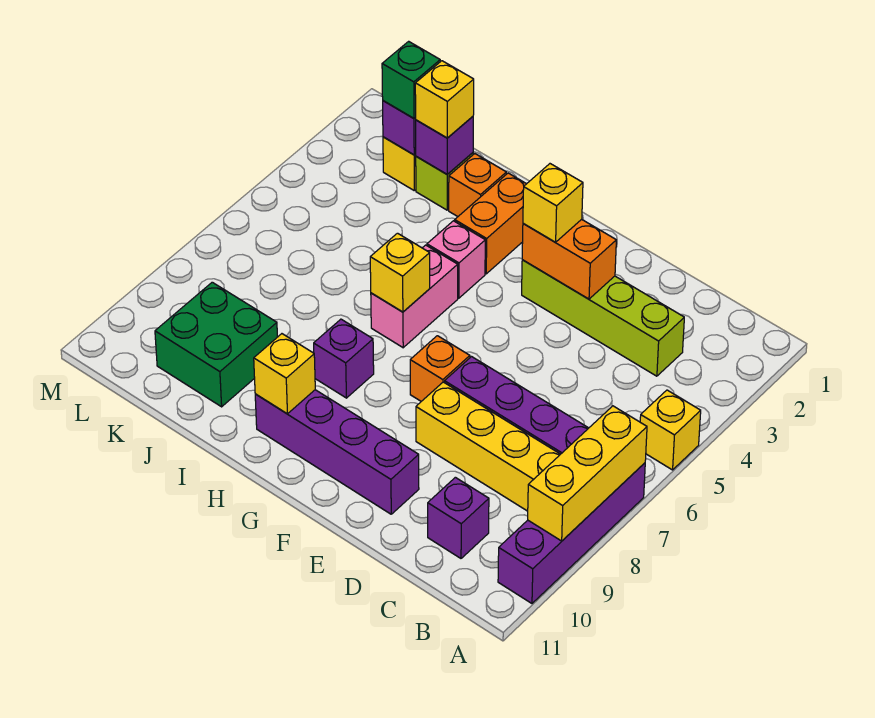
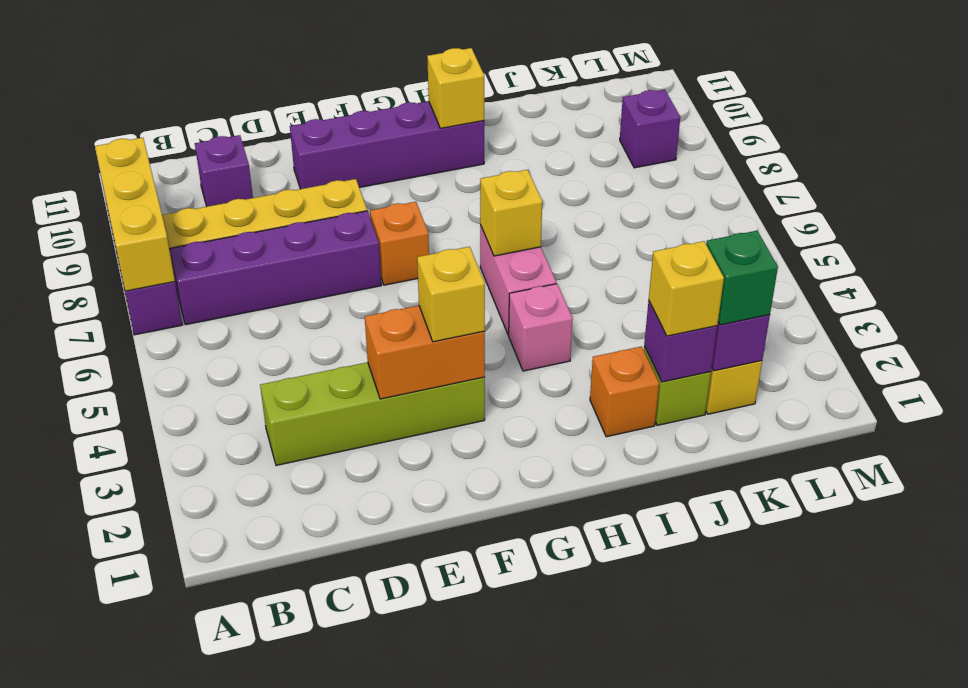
yellow brick A5 level 1 -> none
orange brick H2:H3 level 1 -> none
purple brick H8 level 1 -> purple brick L9 level 1
green brick J9:K10 level 1 -> none

